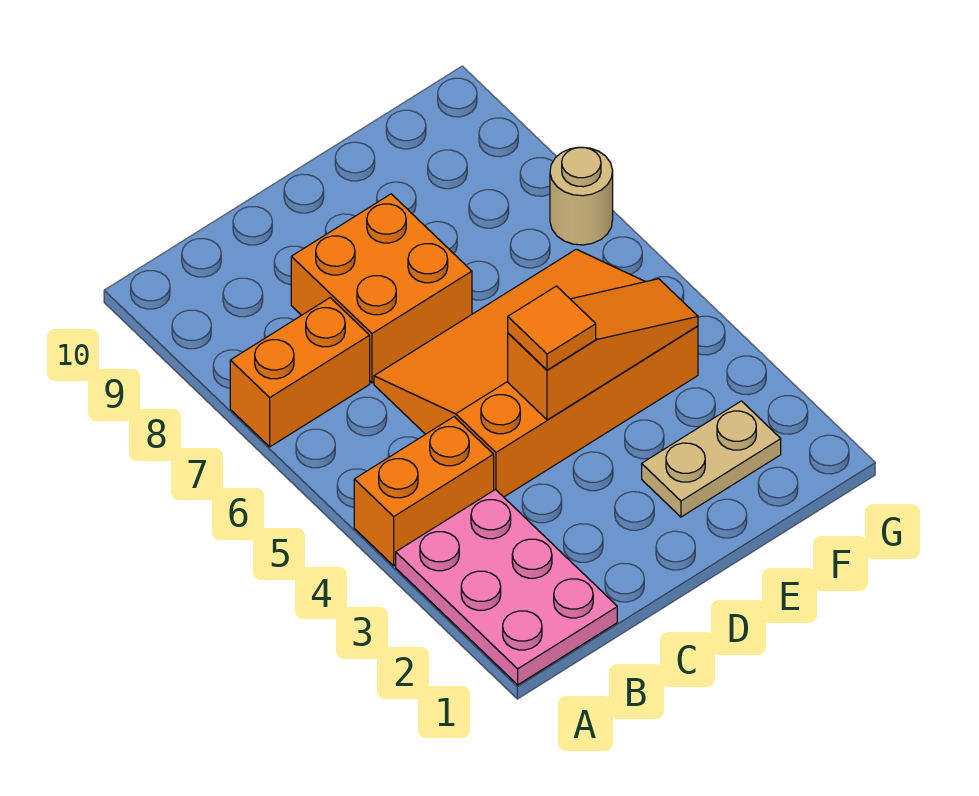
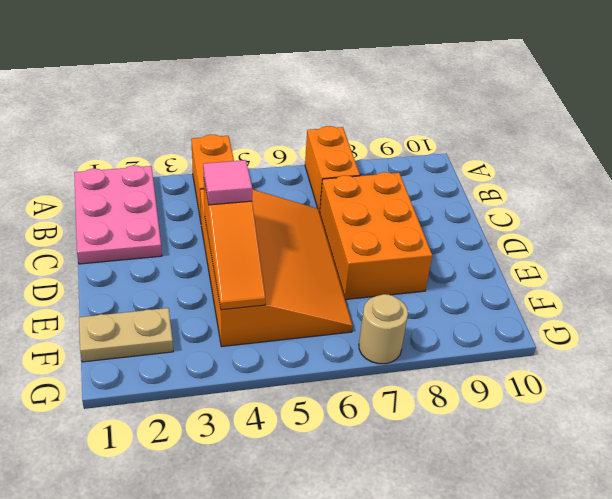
pink plate A1:B3 level 1 -> pink plate A1:C2 level 1
orange brick C7:D8 level 1 -> orange brick C7:E8 level 1
orange tile D4 level 3 -> pink tile D4 level 3
tan plate E2:F2 level 1 -> tan plate F1:F2 level 1

